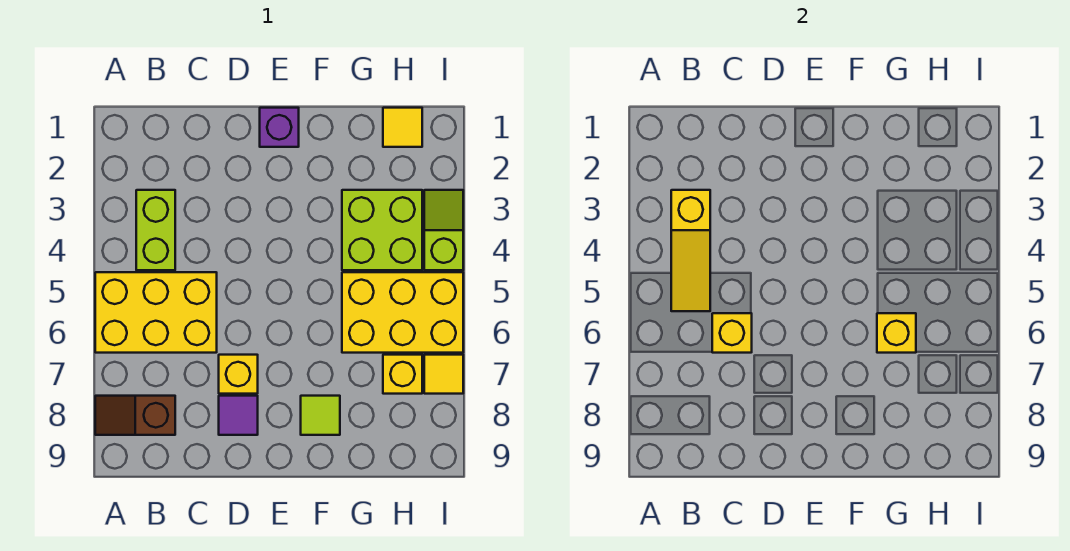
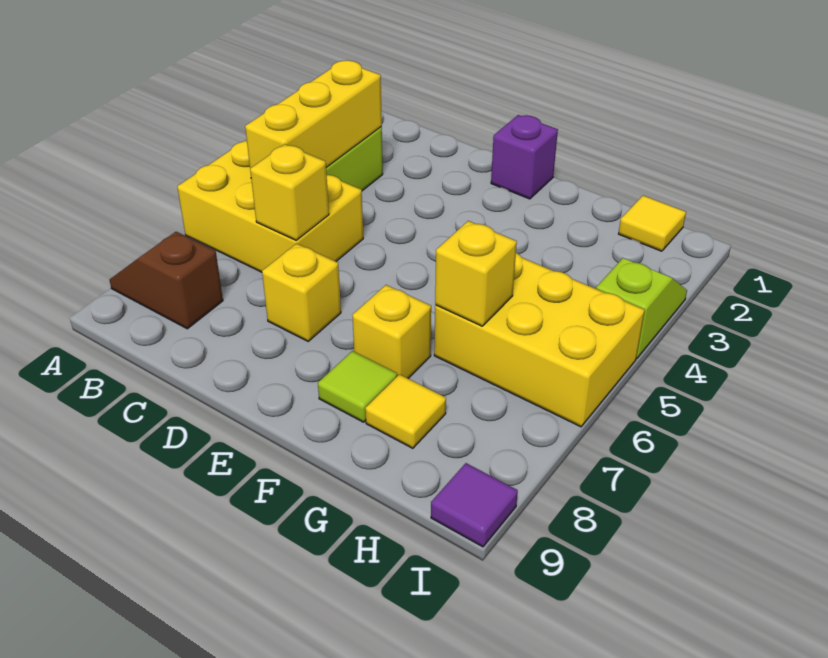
yellow slope B3:B5 level 2 top 3 -> yellow brick B3:B5 level 2
purple tile D8 level 1 -> purple tile I9 level 1
lime brick G3:H4 level 1 -> none
yellow brick H7 level 1 -> yellow brick F7 level 1
yellow tile I7 level 1 -> yellow tile G8 level 1

